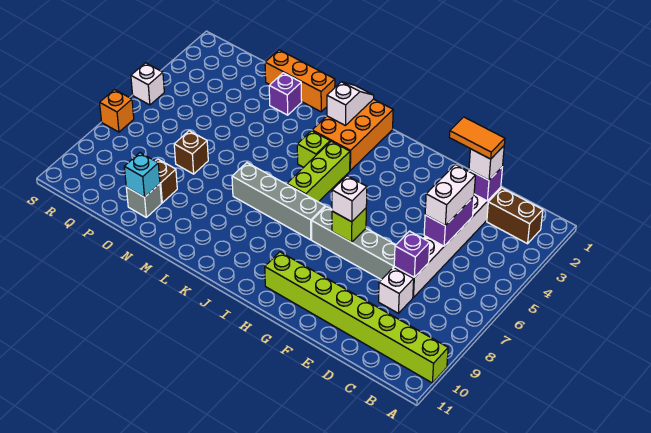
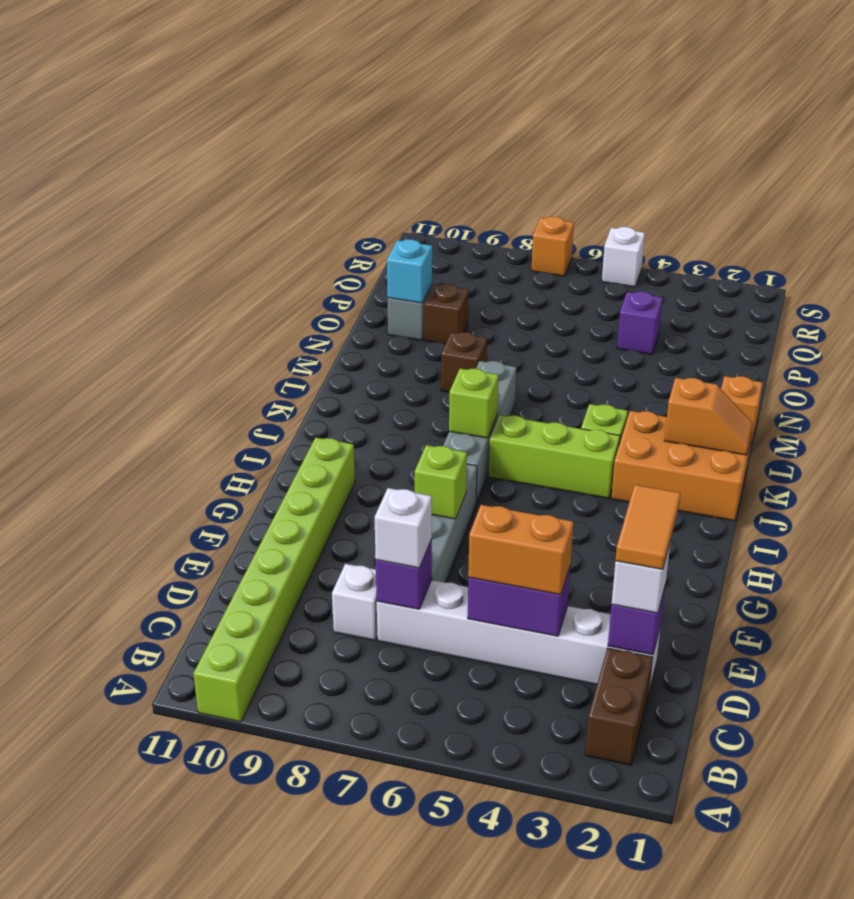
white brick D4:D5 level 3 -> orange brick D4:D5 level 3
white brick G7 level 3 -> white brick D7 level 3
none -> lime brick J7 level 2
white slope K1:K2 level 2 top 2 -> orange slope K1:K2 level 2 top 2
orange brick M1:O1 level 1 -> orange brick M1 level 1
purple brick N2 level 1 -> purple brick P4 level 1
brown brick O7 level 1 -> brown brick M8 level 1

